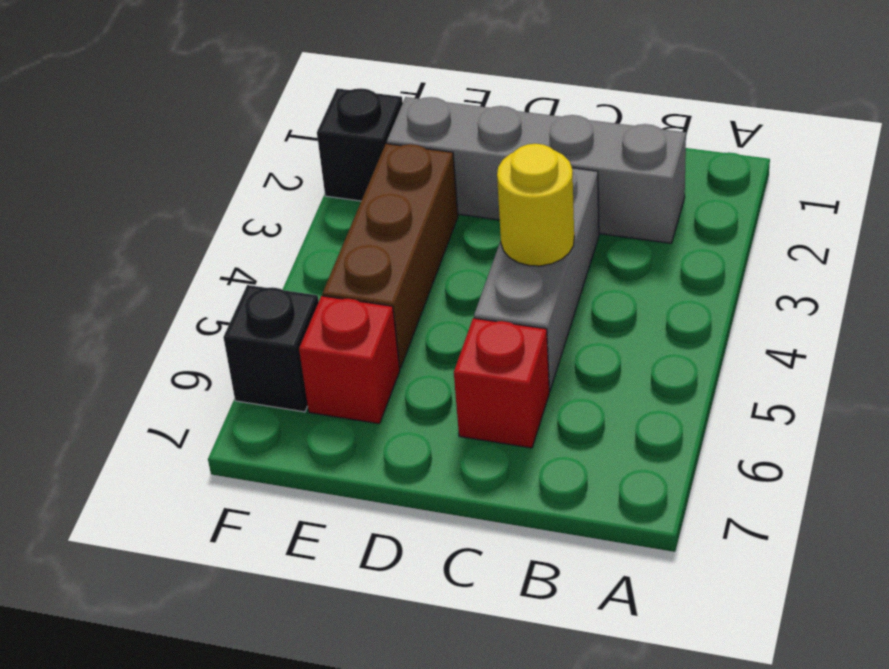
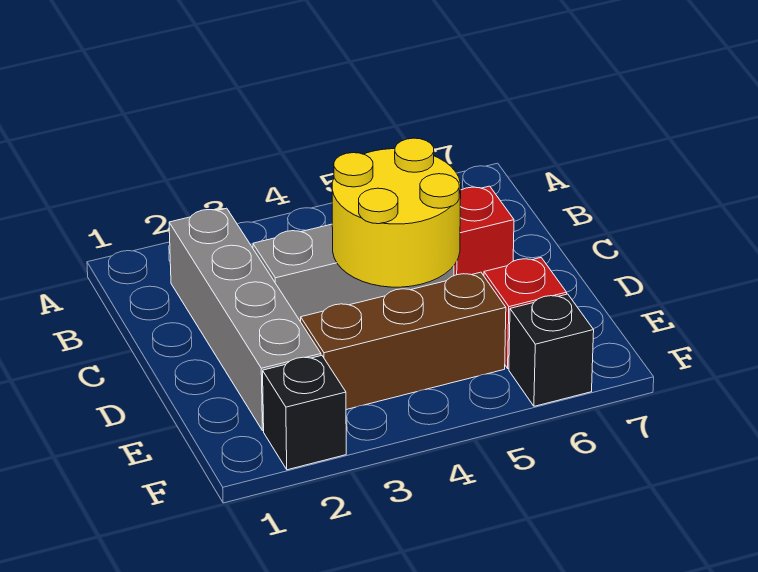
yellow round brick C4 level 2 -> yellow round brick C4:D5 level 2

